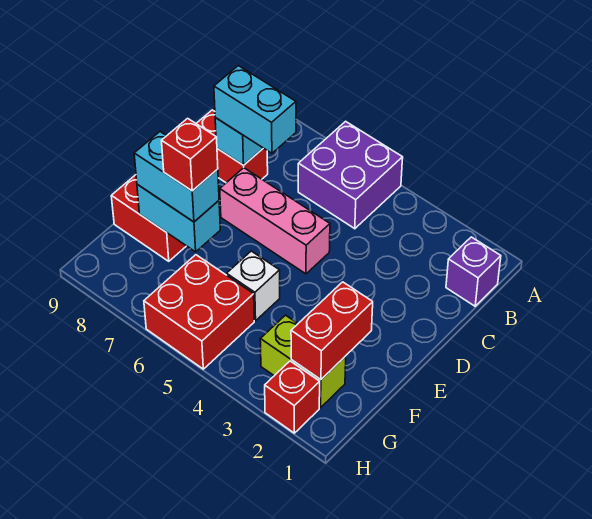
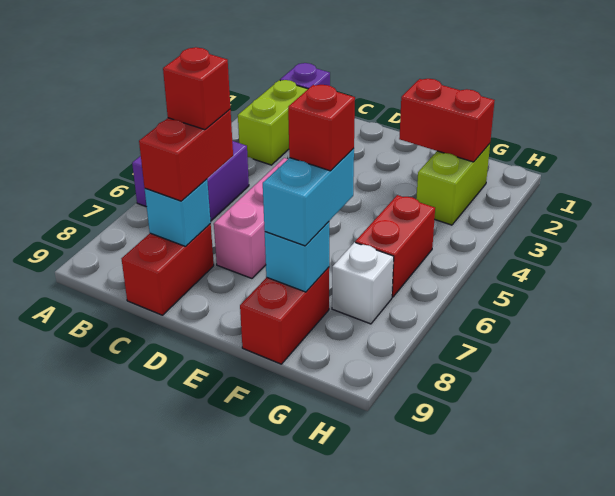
none -> lime brick B2:B3 level 1
cyan brick C7:C8 level 3 -> red brick C7:C8 level 3
white brick F5 level 1 -> white brick G7 level 1
cyan brick F7:F8 level 2 -> cyan brick F8 level 2
red brick G5:H6 level 1 -> red brick G5:G6 level 1
red brick H2 level 1 -> red brick C7 level 4

